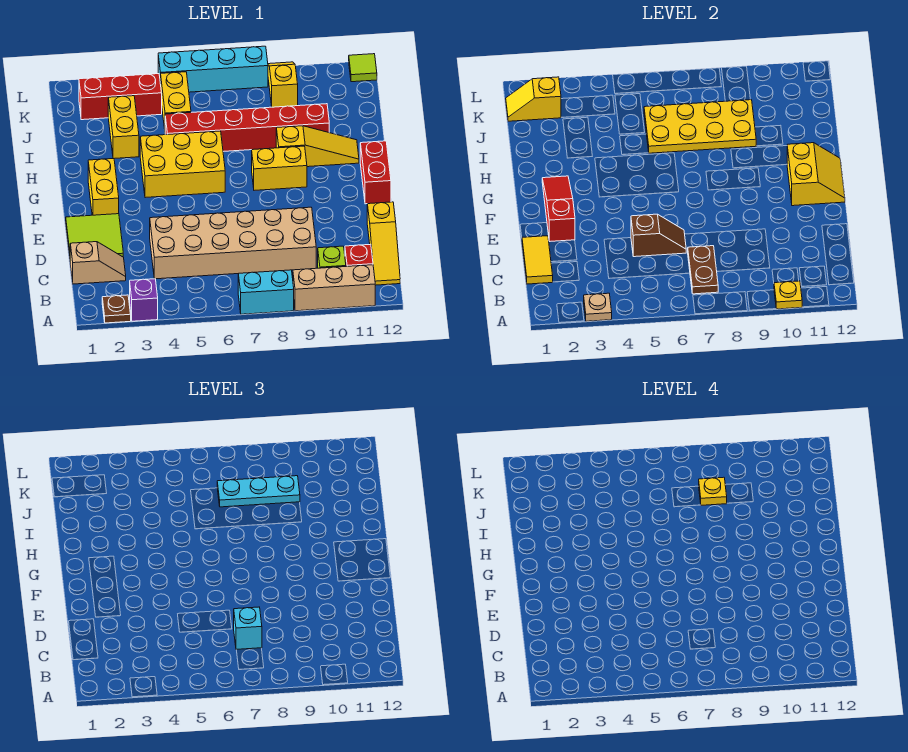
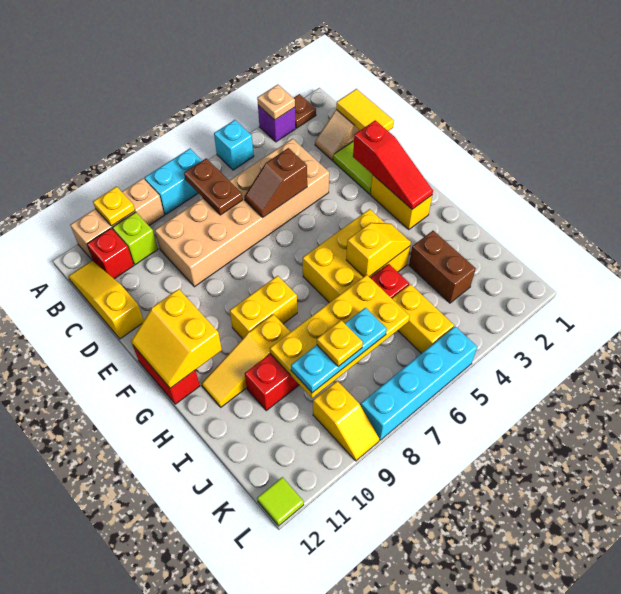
cyan brick C7 level 3 -> cyan brick A5 level 1
yellow brick I3:J3 level 1 -> brown brick I3:J3 level 1
yellow slope K1:K2 level 2 top 2 -> yellow slope H4:H5 level 2 top 5
red brick K2:K4 level 1 -> none

